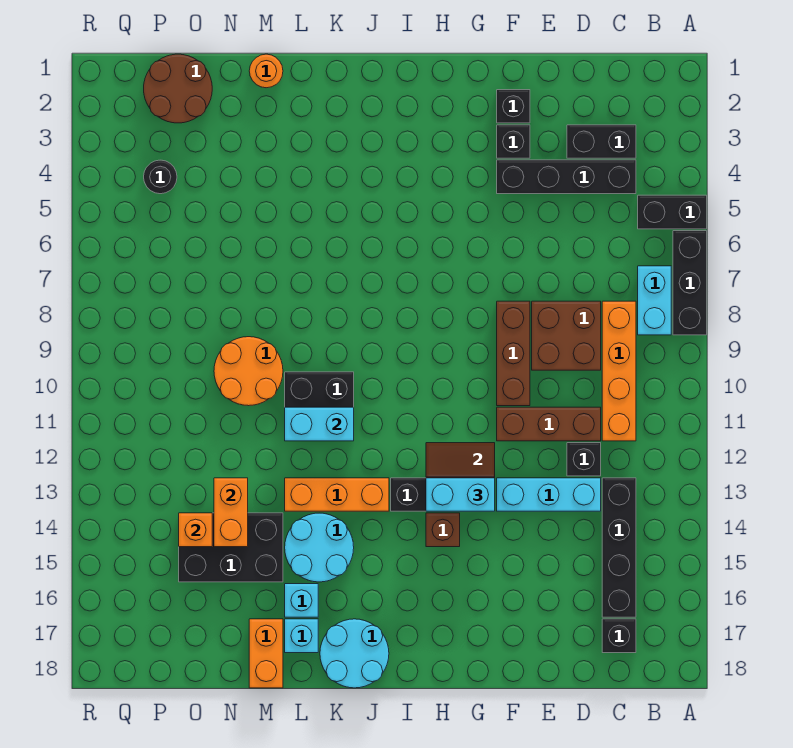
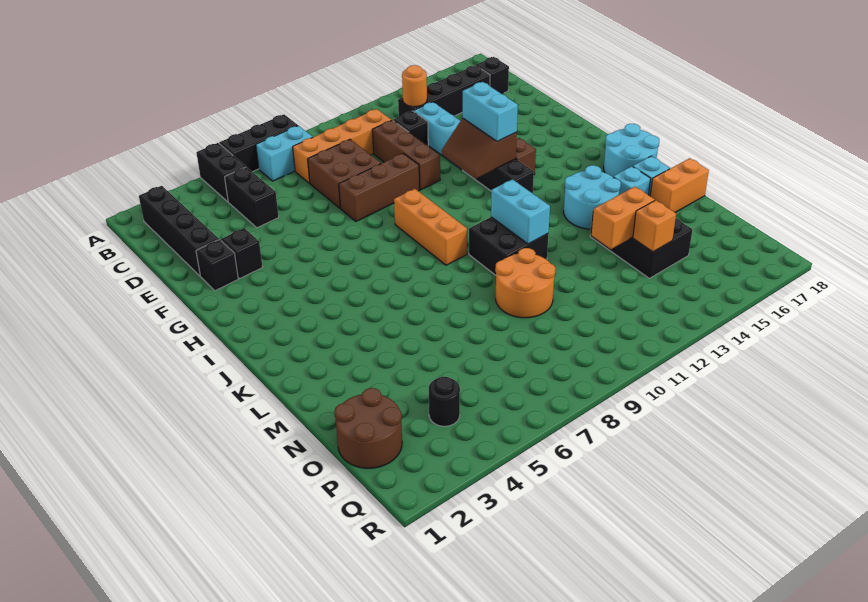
black brick C3:D3 level 1 -> black brick C5:D5 level 1
black brick C4:F4 level 1 -> black brick B2:E2 level 1
orange brick J13:L13 level 1 -> orange brick H9:J9 level 1
orange round brick M1 level 1 -> orange round brick C13 level 2

